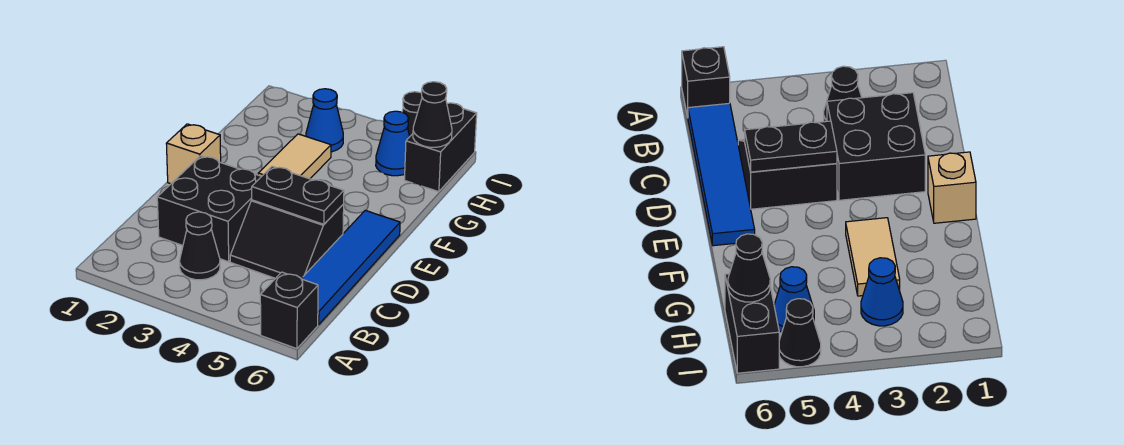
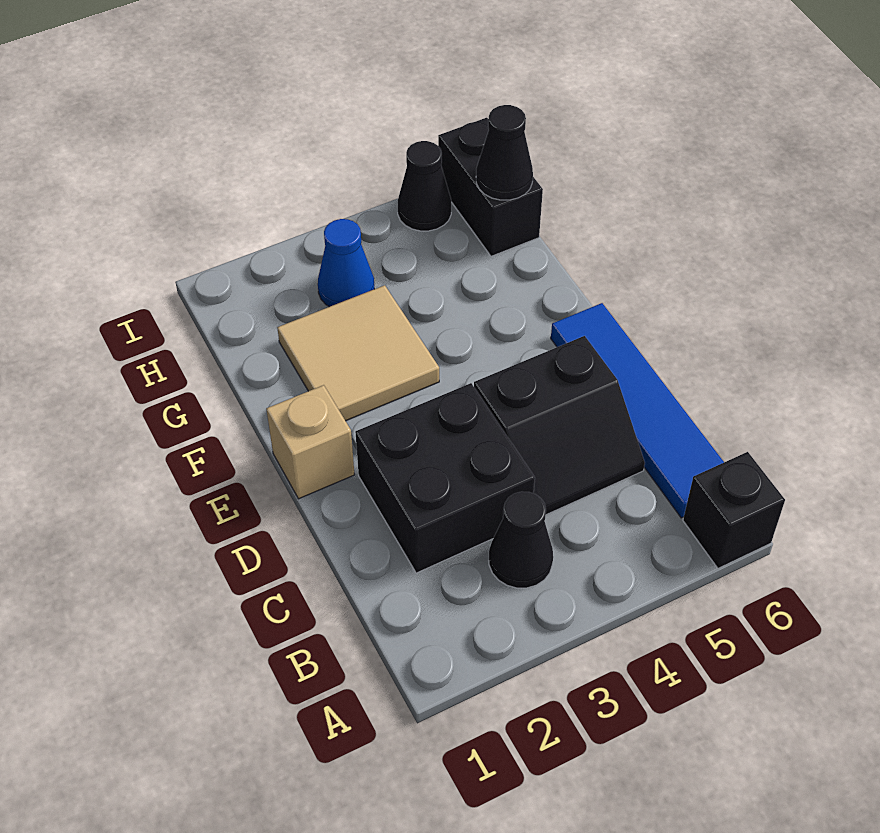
black plate D4:D5 level 2 -> none
tan tile F3:G3 level 1 -> tan tile F2:G3 level 1
blue cone H5 level 1 -> none

